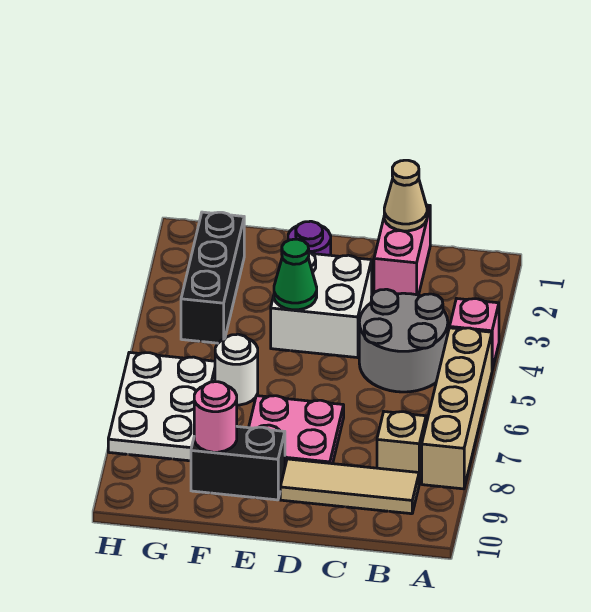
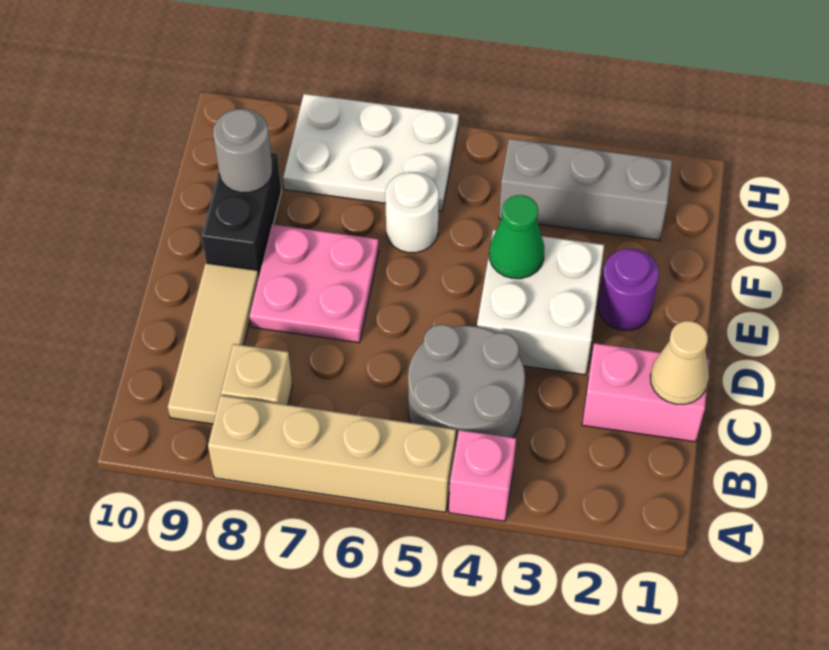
pink round brick F9 level 2 -> grey round brick F9 level 2
black brick G2:G4 level 1 -> grey brick G2:G4 level 1

